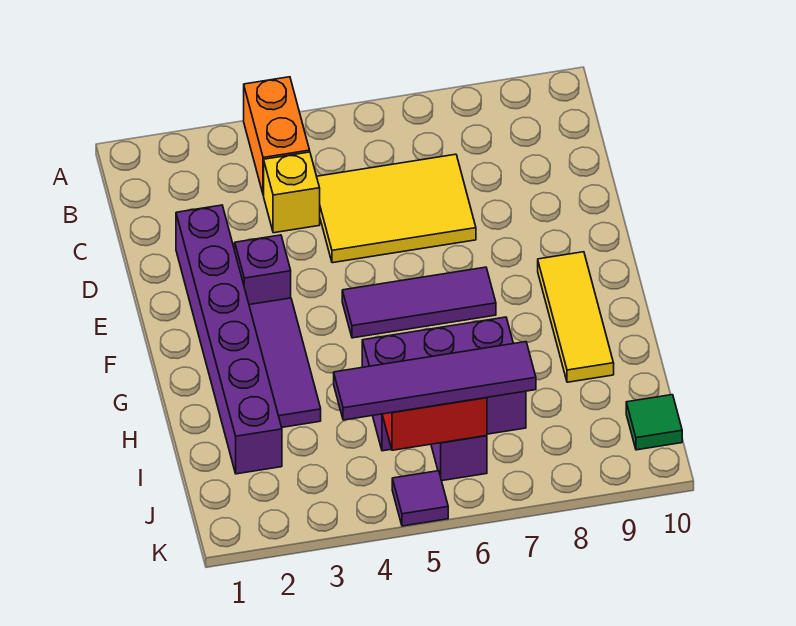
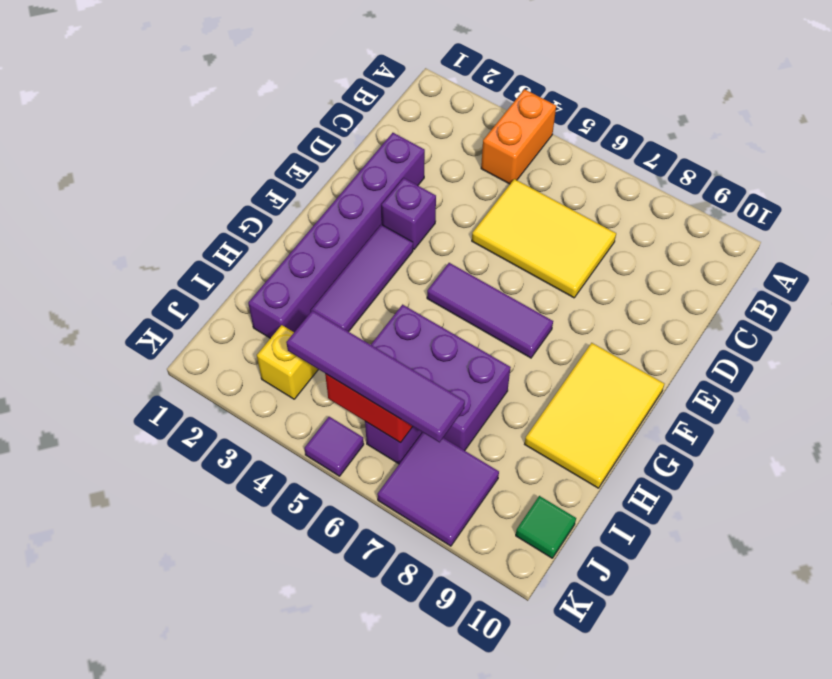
yellow brick C4 level 1 -> yellow brick J3 level 1
yellow tile F9:H9 level 1 -> yellow tile F9:H10 level 1
none -> purple tile J7:K8 level 1

